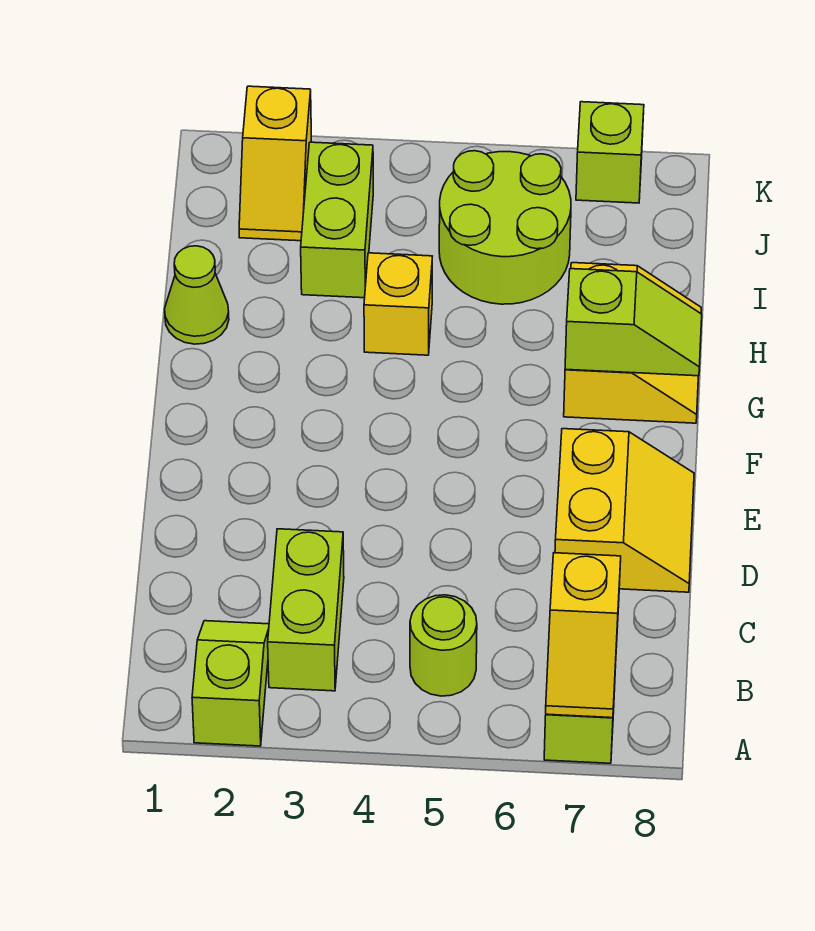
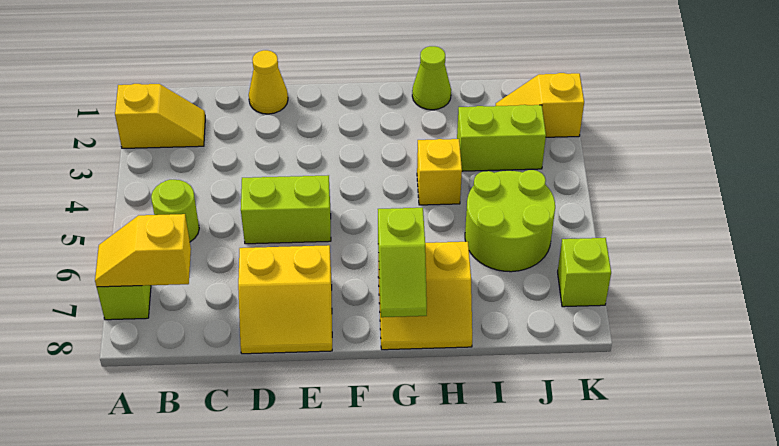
lime slope A2:B2 level 1 top A -> yellow slope A2:B2 level 1 top A
lime brick B3:C3 level 1 -> lime brick D5:E5 level 1
none -> yellow cone D1 level 1

